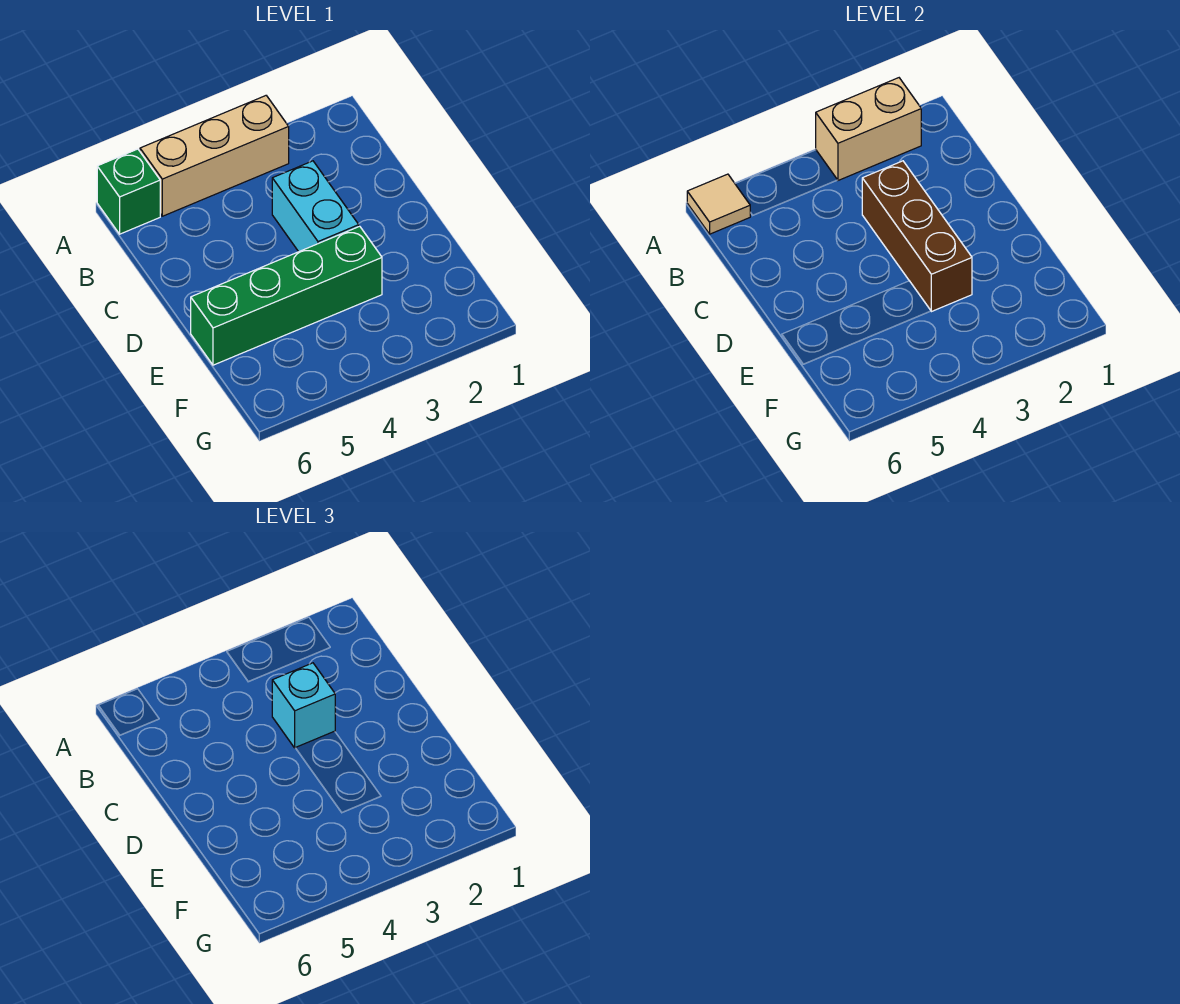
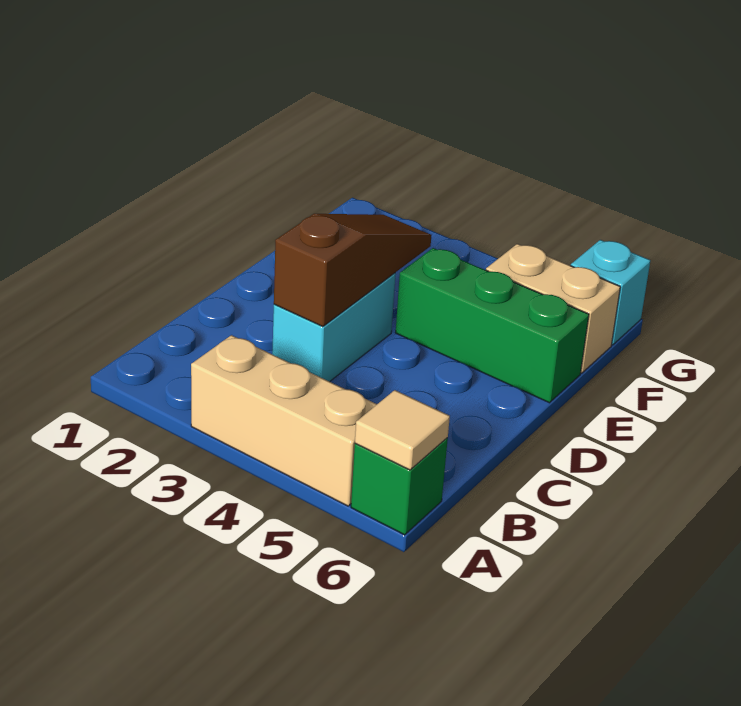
tan brick A2:A3 level 2 -> tan brick F5:F6 level 1
brown brick C3:E3 level 2 -> brown slope C3:E3 level 2 top C
cyan brick C3 level 3 -> cyan brick G6 level 1
green brick E3:E6 level 1 -> green brick E4:E6 level 1

